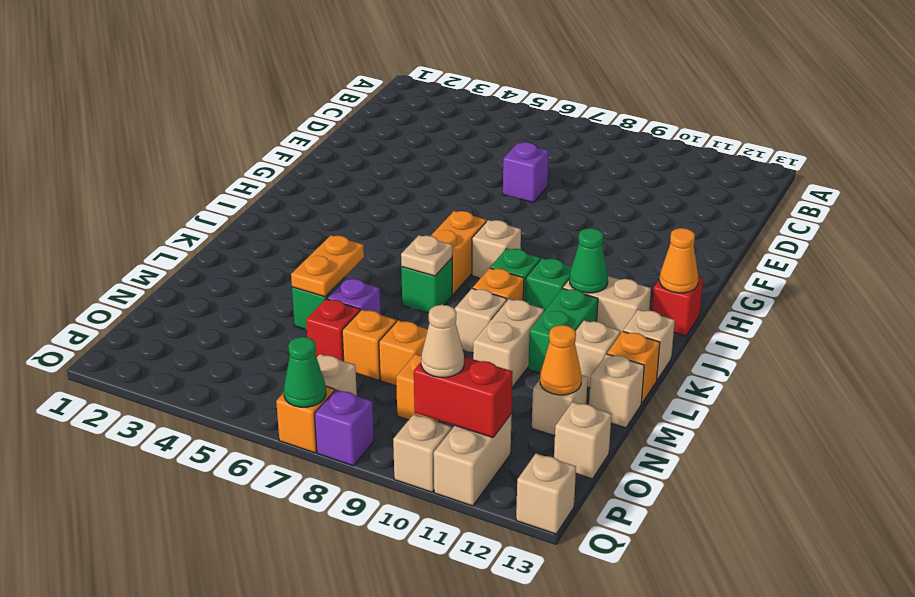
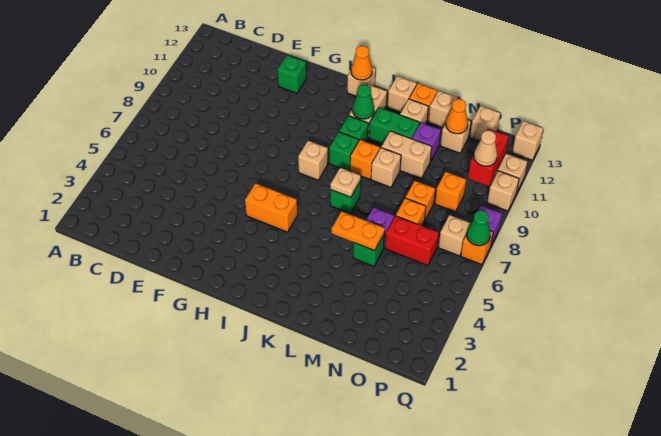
purple brick E7 level 1 -> purple brick M11 level 1
none -> green brick F12 level 1
orange brick I7:J7 level 1 -> orange brick H5:I5 level 1
red brick I13 level 1 -> tan brick I13 level 1
red brick N6 level 1 -> red brick N6:O6 level 1

